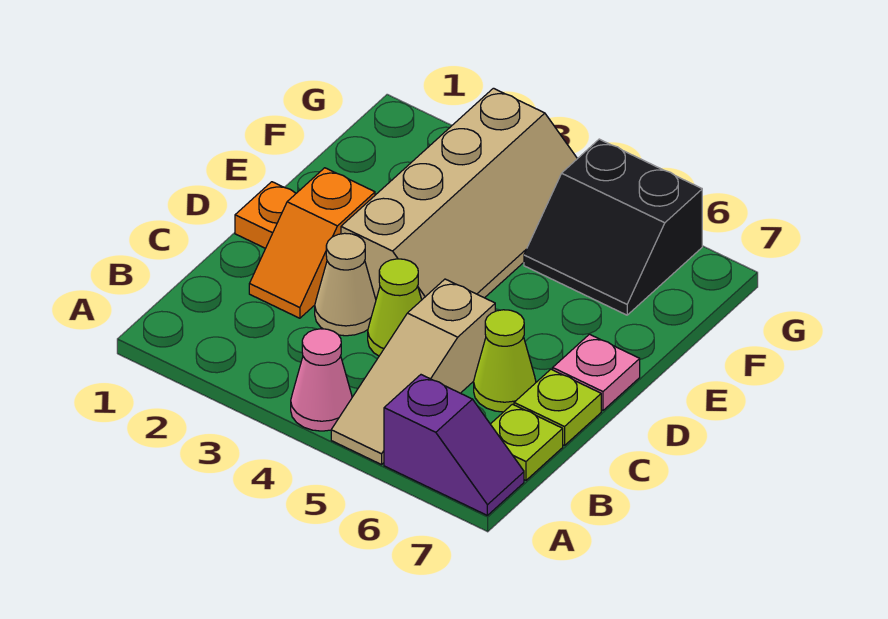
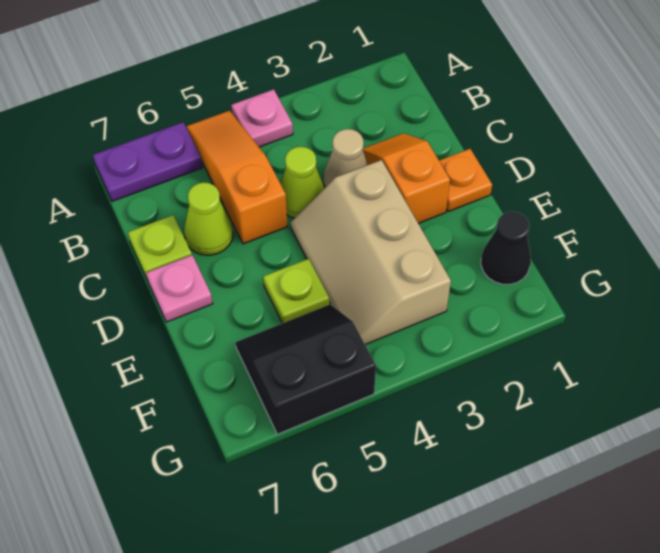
pink cone A4 level 1 -> pink plate A4 level 1
tan slope A5:C5 level 1 top C -> orange slope A5:C5 level 1 top C
purple slope A6:A7 level 1 top 6 -> purple plate A6:A7 level 1
lime plate B7 level 1 -> lime plate E5 level 1
tan slope D3:G4 level 1 top 3 -> tan slope D3:F4 level 1 top 3
none -> black cone F1 level 1

